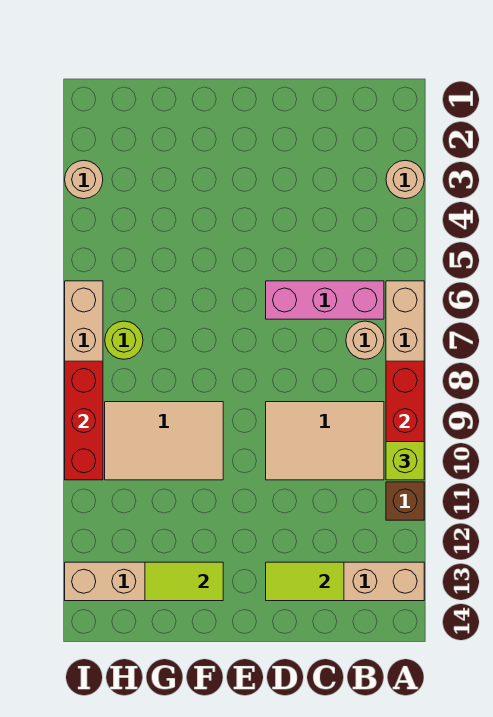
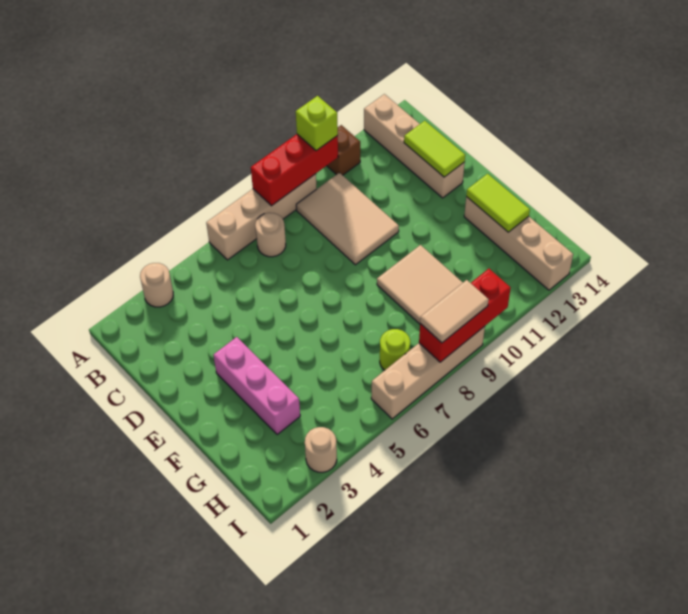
pink brick B6:D6 level 1 -> pink brick E3:G3 level 1
none -> tan tile I8:I9 level 3

